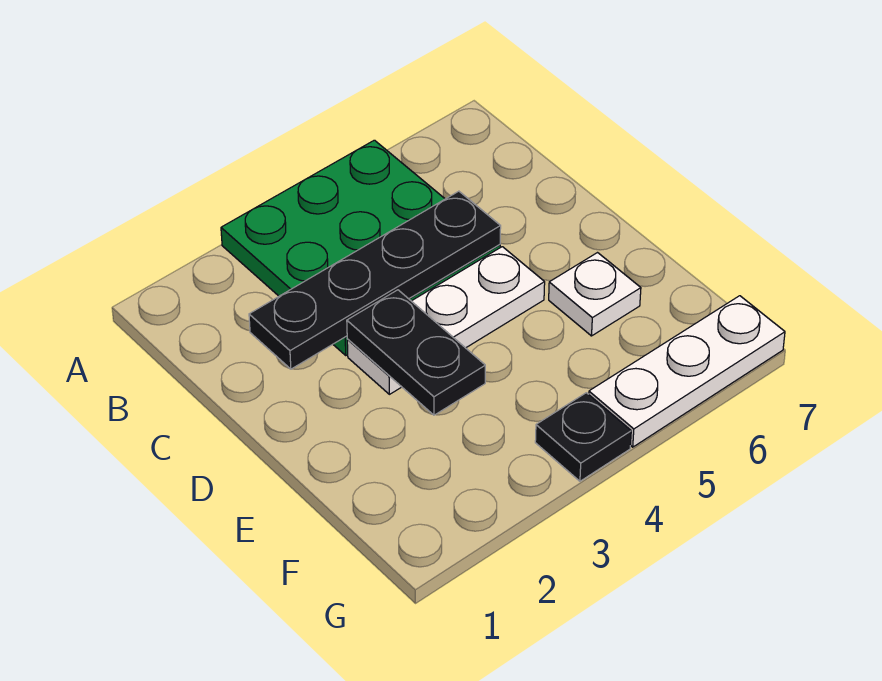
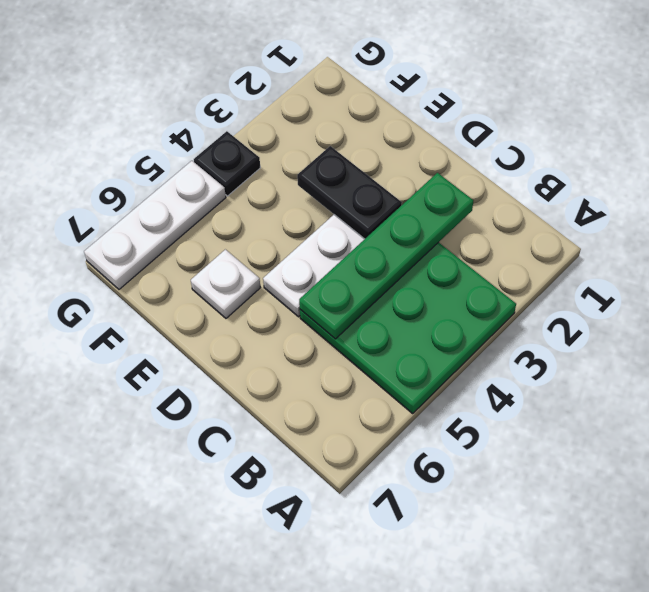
black plate C2:C5 level 2 -> green plate C2:C5 level 2

